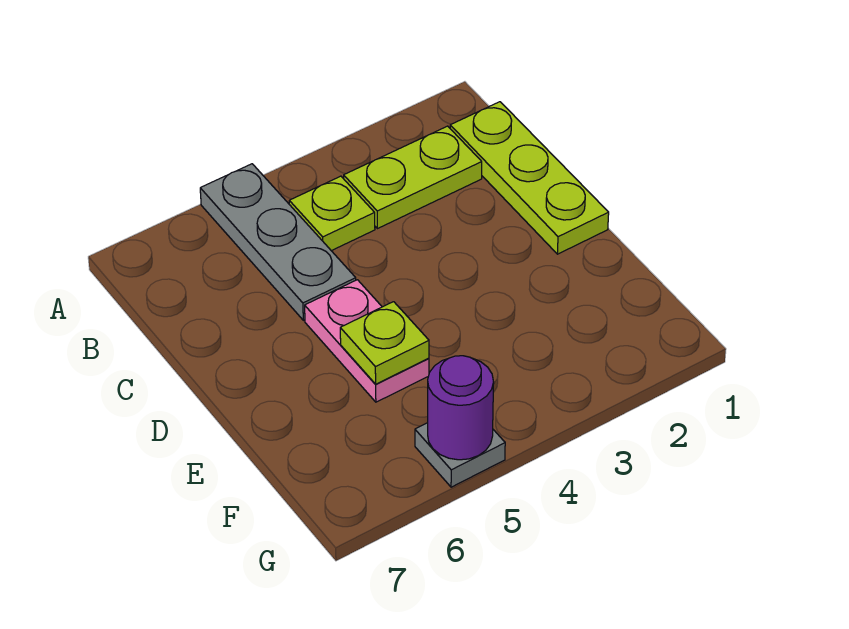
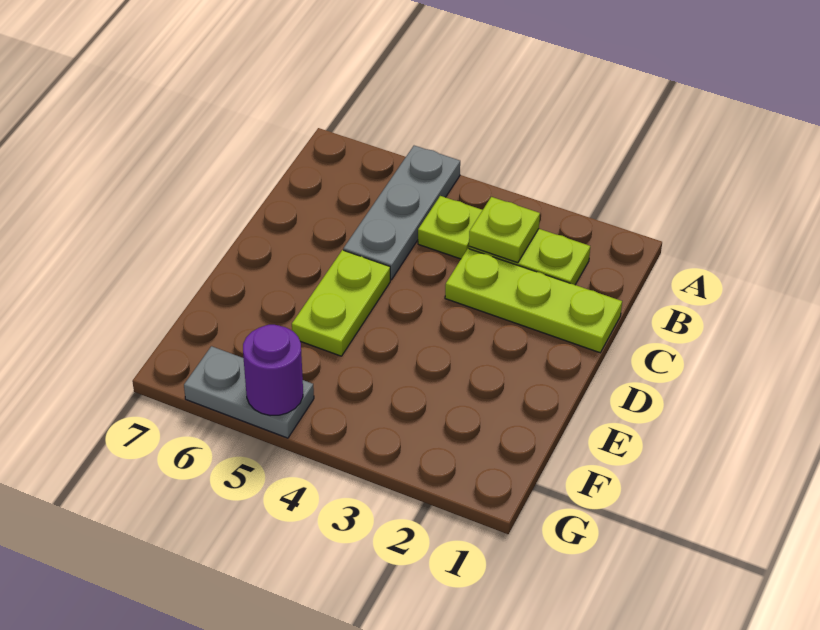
lime plate B1:D1 level 1 -> lime plate C1:C3 level 1
pink plate D5:E5 level 1 -> lime plate D5:E5 level 1
lime plate E5 level 2 -> lime plate B3 level 2
grey plate G5 level 1 -> grey plate G5:G6 level 1

